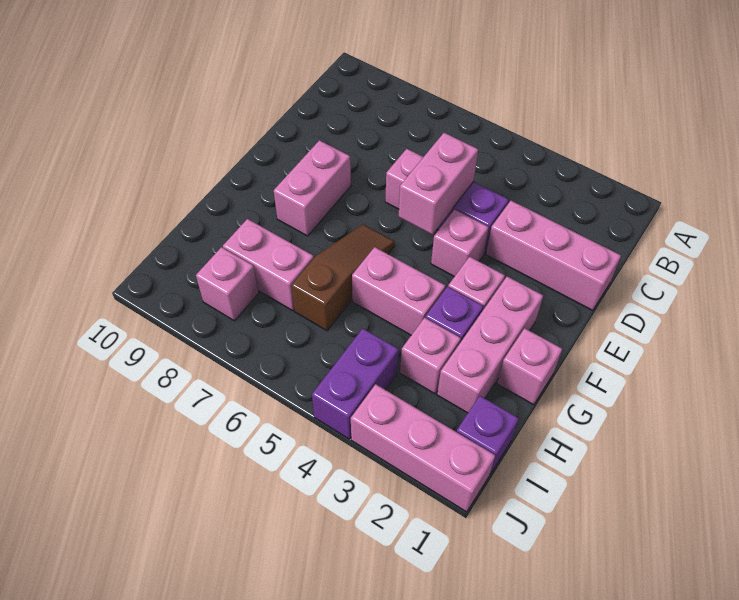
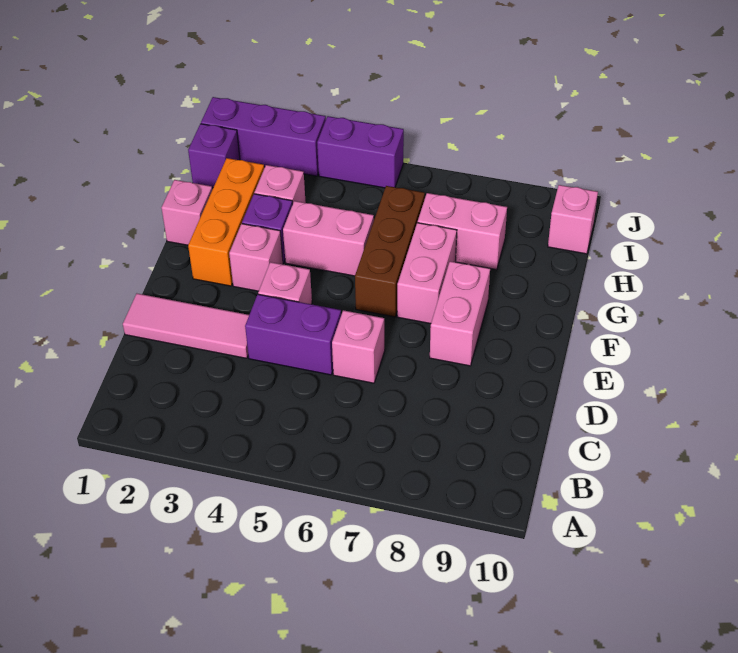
pink brick D1:D3 level 1 -> pink tile D1:D3 level 1
pink brick D5:E5 level 2 -> pink brick F7:G7 level 1
pink brick F2:H2 level 1 -> orange brick F2:H2 level 1
brown slope F6:H6 level 1 top H -> brown brick F6:H6 level 1
purple brick I4:J4 level 1 -> purple brick J4:J5 level 1
pink brick I8 level 1 -> pink brick I10 level 1
pink brick J1:J3 level 1 -> purple brick J1:J3 level 1

